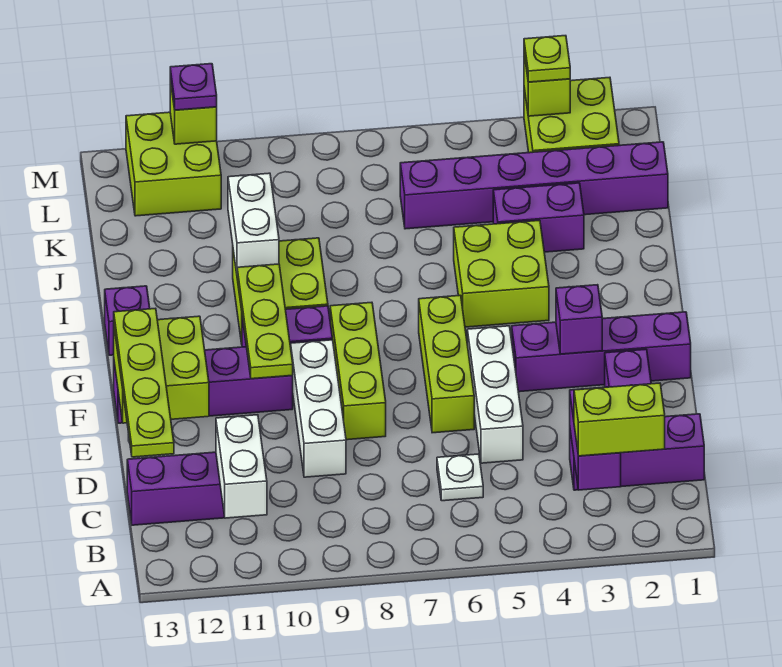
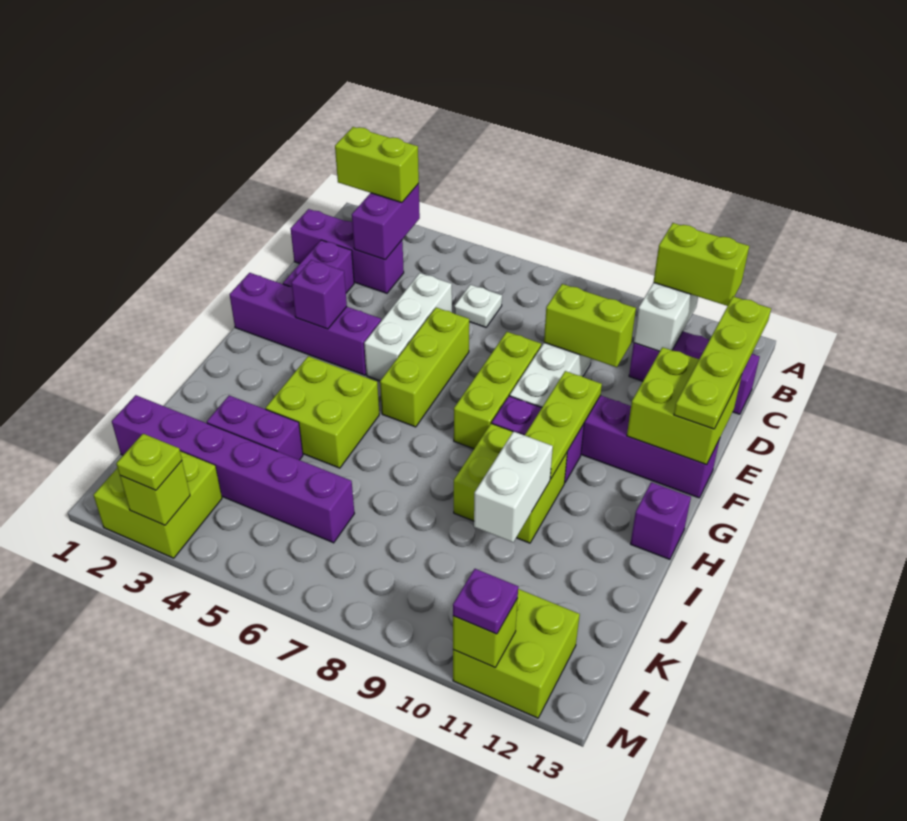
none -> lime brick B11:B12 level 3
none -> lime brick D9:D10 level 2

